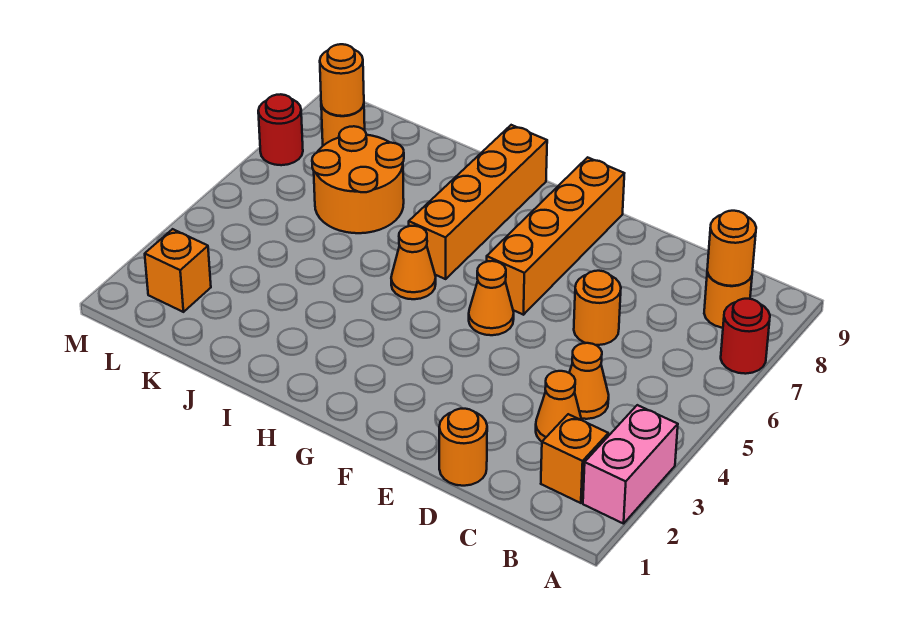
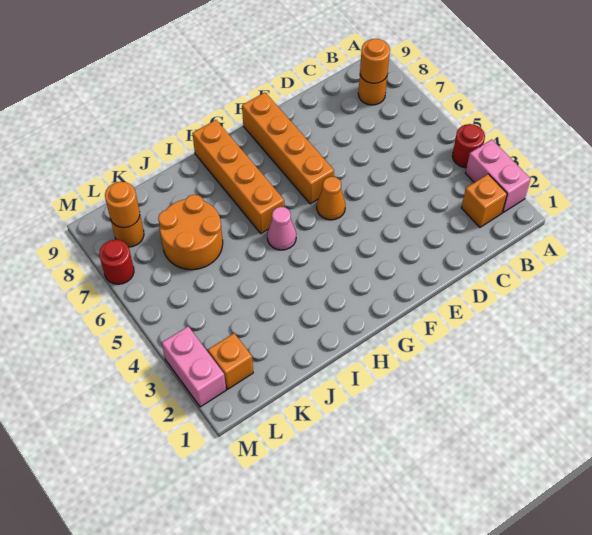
red round brick A7 level 1 -> red round brick A4 level 1
orange cone C3 level 1 -> none
orange cone C4 level 1 -> none
orange round brick D1 level 1 -> none
orange round brick D6 level 1 -> none
orange cone H5 level 1 -> pink cone H5 level 1
none -> pink brick M2:M3 level 1

